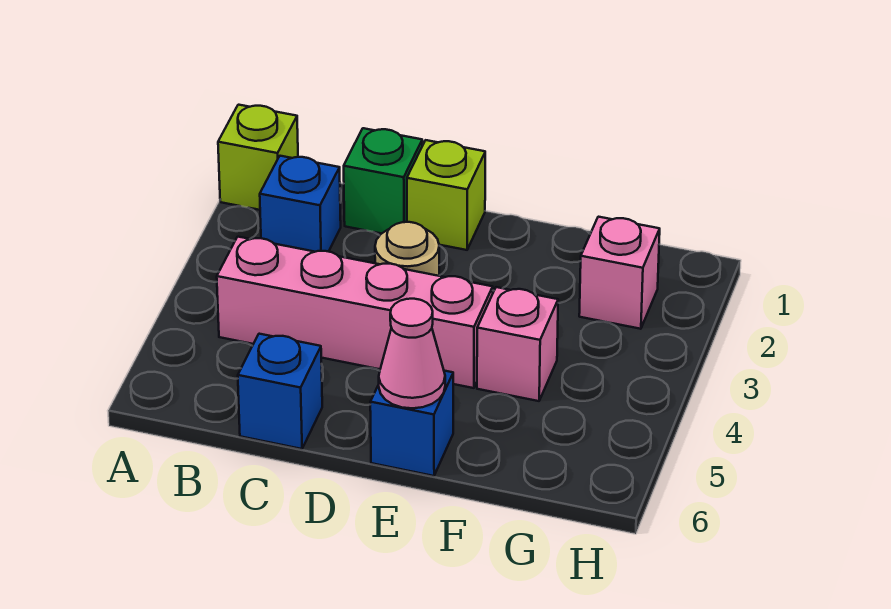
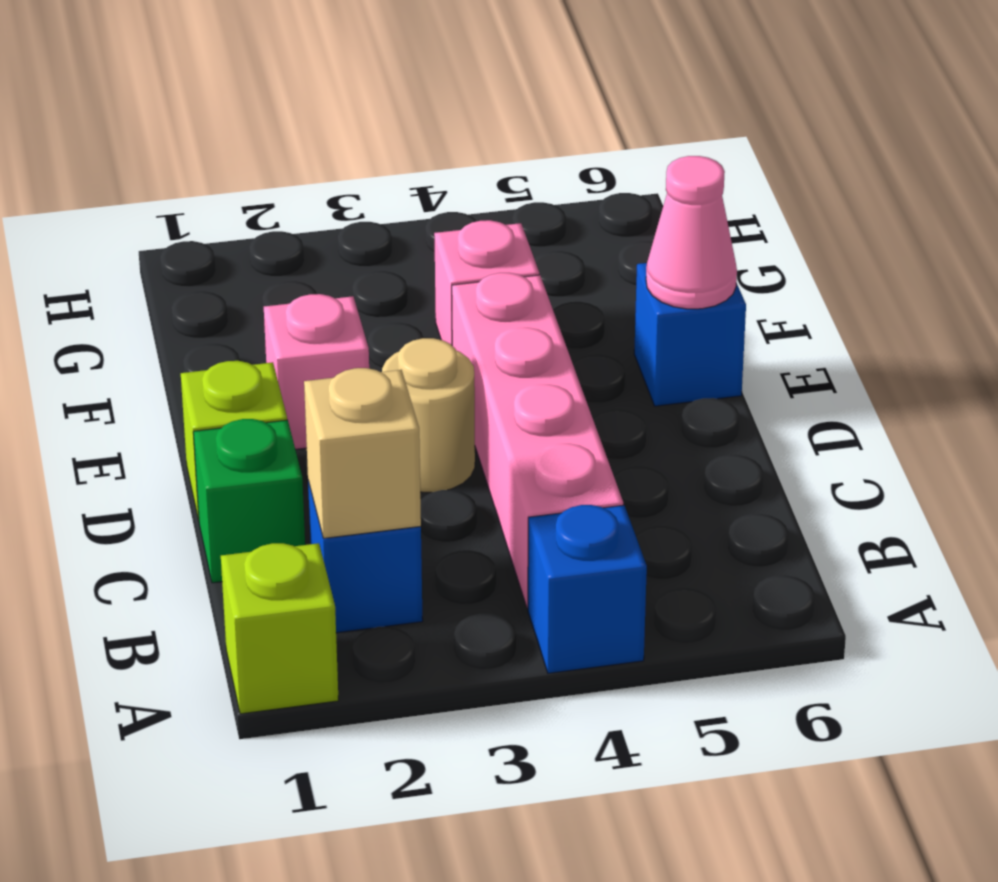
none -> tan brick B2 level 2
blue brick C6 level 1 -> blue brick A4 level 1
pink brick G2 level 1 -> pink brick E2 level 1

